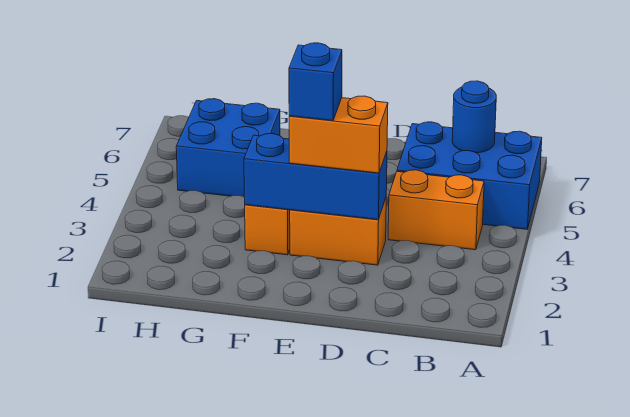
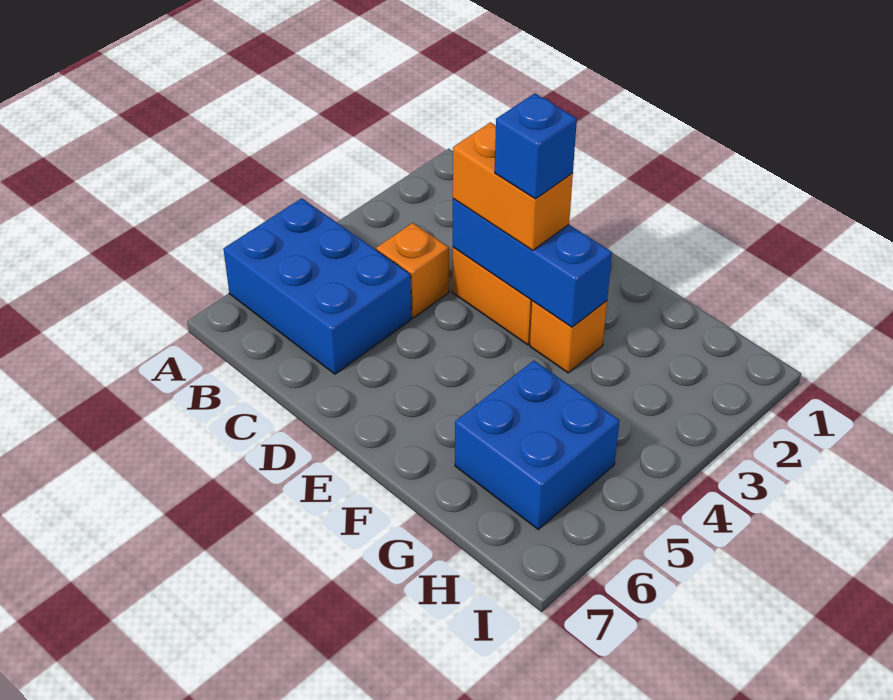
orange brick B4:C4 level 1 -> orange brick C4 level 1
blue round brick B6 level 2 -> none

